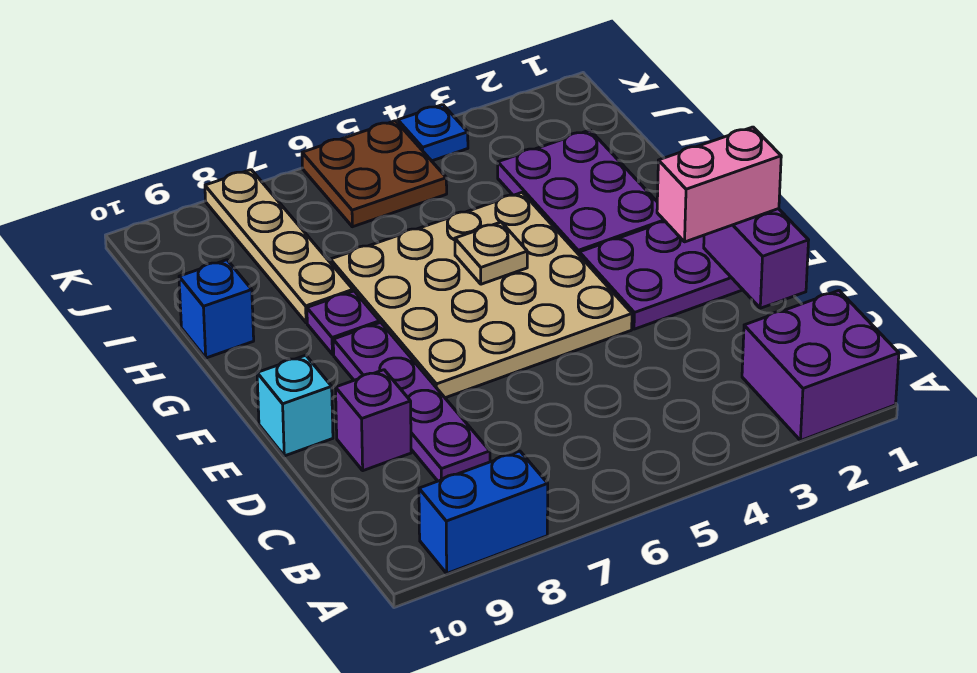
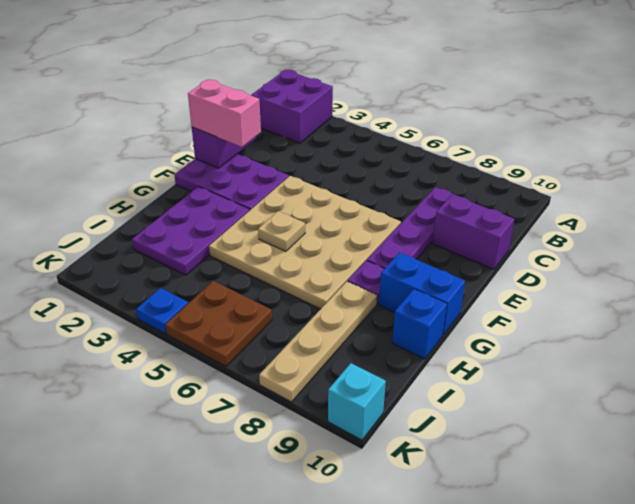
blue brick A8:A9 level 1 -> blue brick G9:G10 level 1
purple brick D9 level 1 -> purple brick D9:D10 level 1
cyan brick E10 level 1 -> cyan brick K10 level 1

